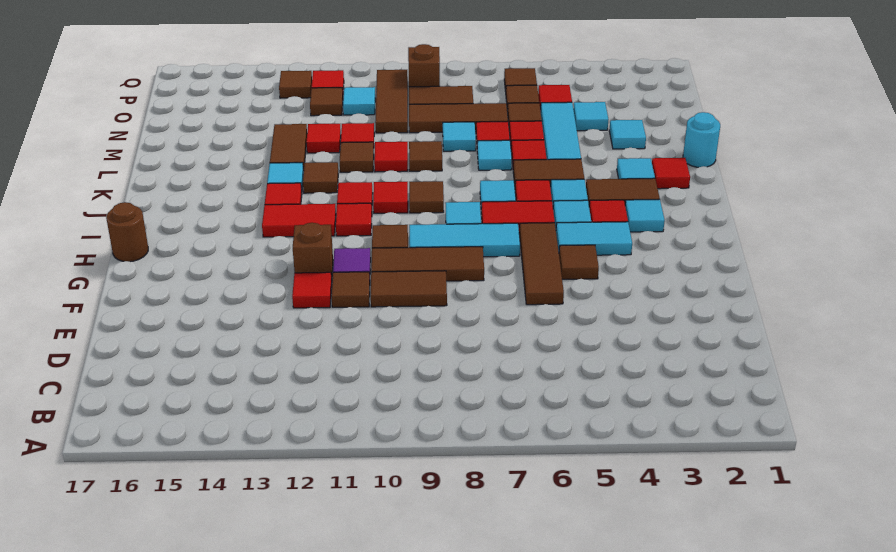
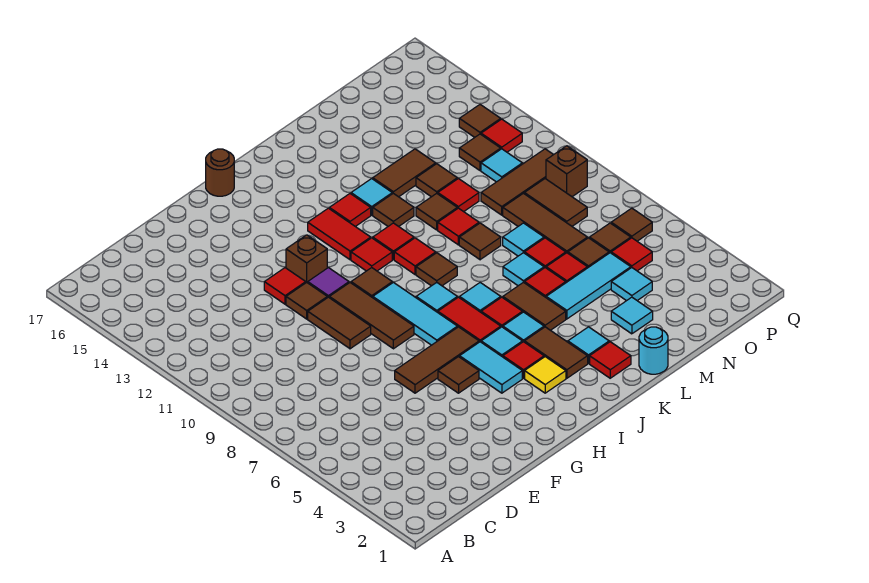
cyan tile I3 level 1 -> yellow tile I3 level 1
red tile M12 level 1 -> brown tile M12 level 1

